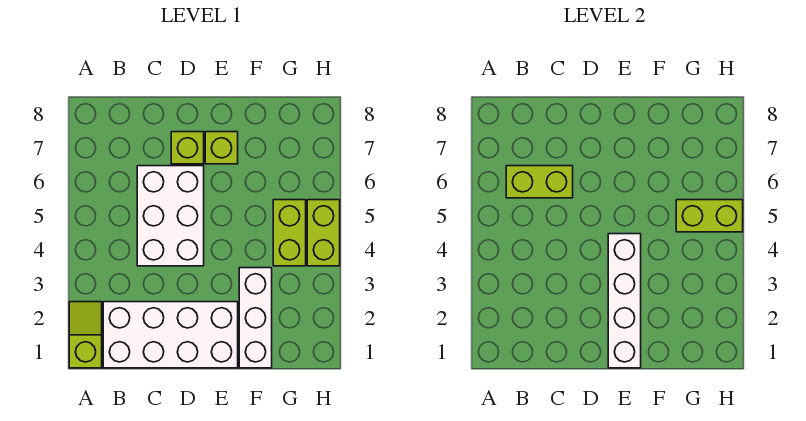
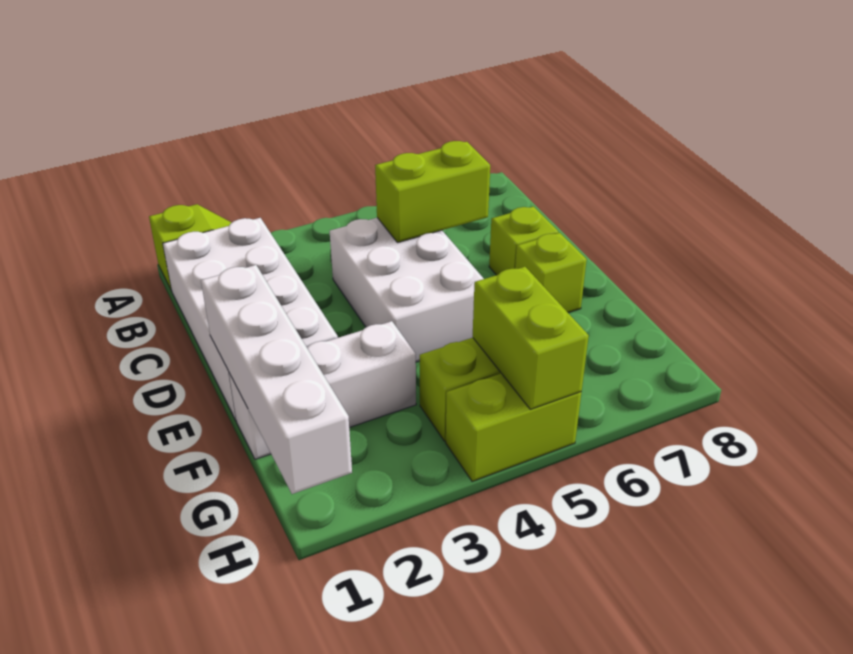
lime brick B6:C6 level 2 -> lime brick C5:C6 level 2
white brick C4:D6 level 1 -> white brick C4:E5 level 1
white brick E1:E4 level 2 -> white brick E1:H1 level 2

